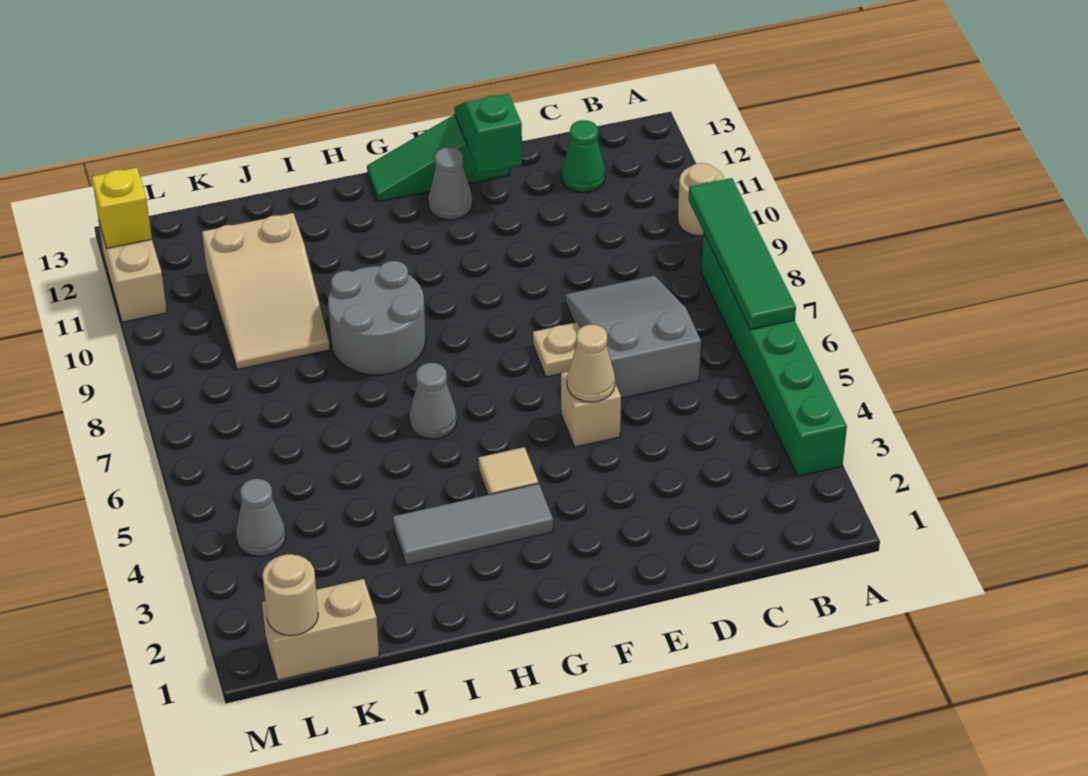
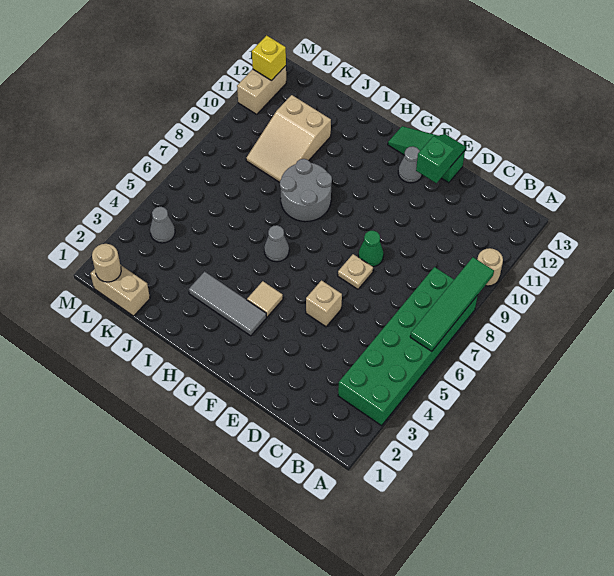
green brick A3:A8 level 1 -> green brick A3:B8 level 1
grey slope C6:D8 level 1 top 6 -> none
green cone C12 level 1 -> green cone E8 level 1
tan cone E5 level 2 -> none

